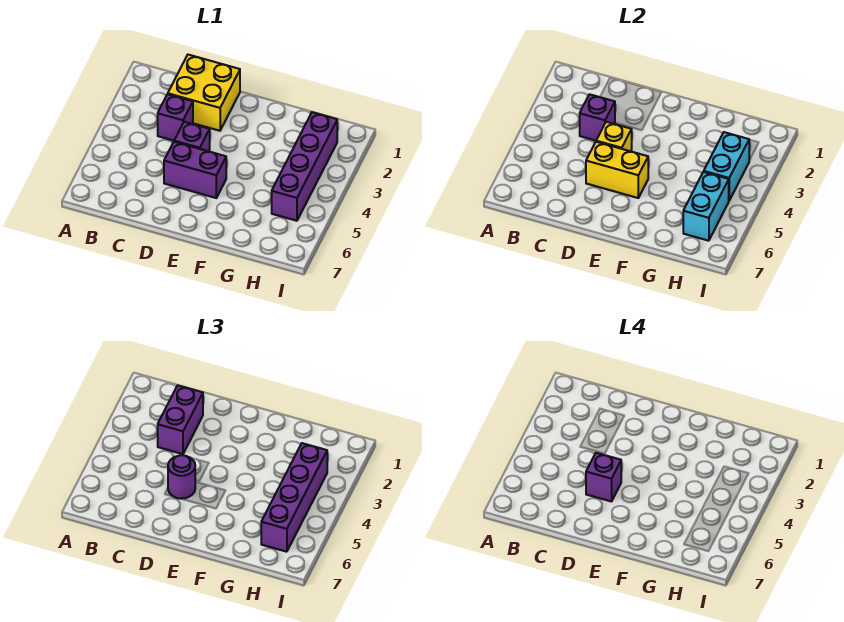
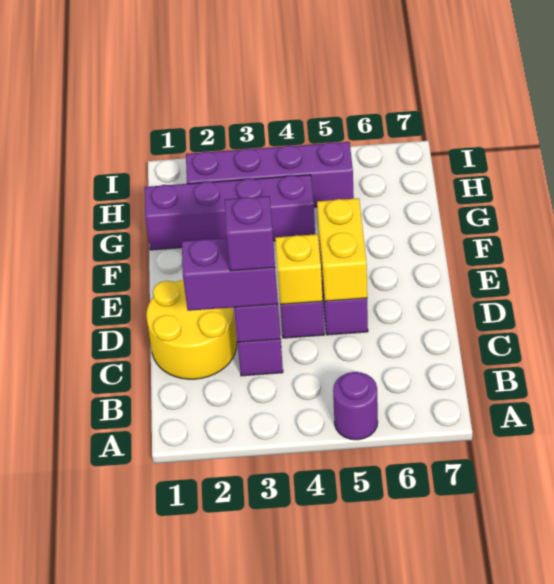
yellow brick C1:D2 level 1 -> yellow round brick C1:D2 level 1
purple round brick D5 level 3 -> purple round brick A5 level 1
purple brick D5 level 4 -> purple brick C3 level 4
cyan brick H3:H4 level 2 -> none
purple brick H3:H6 level 3 -> purple brick G1:G4 level 1
cyan brick H5:H6 level 2 -> none

